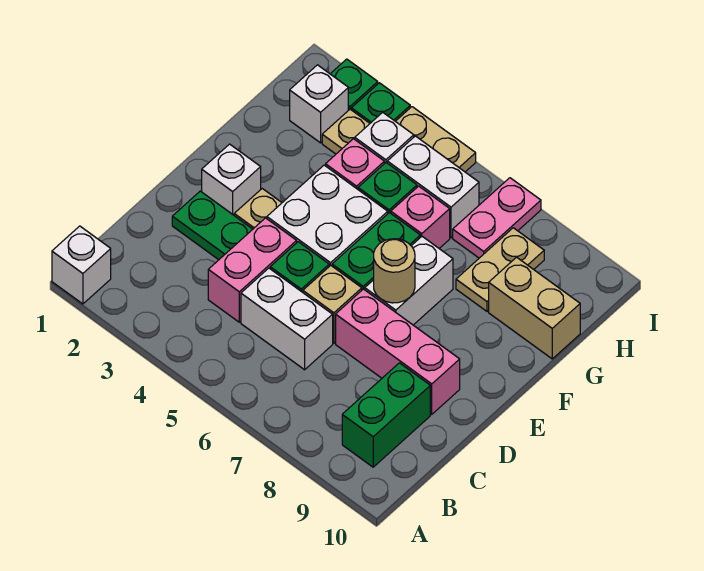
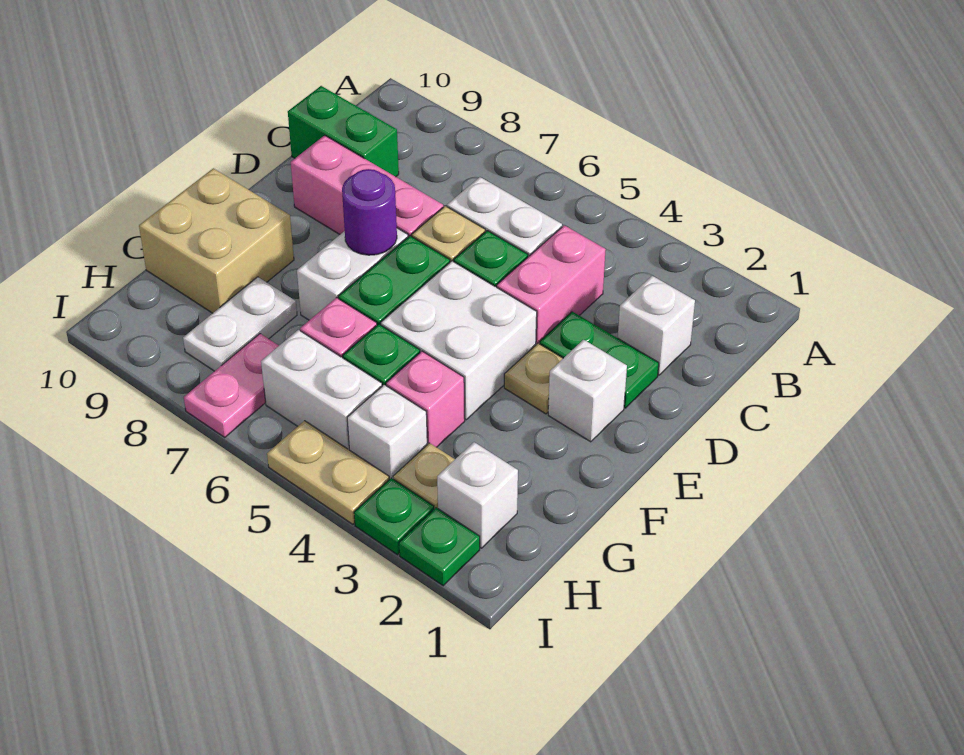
white brick A1 level 1 -> white brick C2 level 1
green brick B9:C9 level 1 -> green brick C9:C10 level 1
tan round brick E7 level 2 -> purple round brick E7 level 2
tan plate G8:H8 level 1 -> white plate G8:H8 level 1
tan brick G9:G10 level 1 -> tan brick F9:G10 level 1

